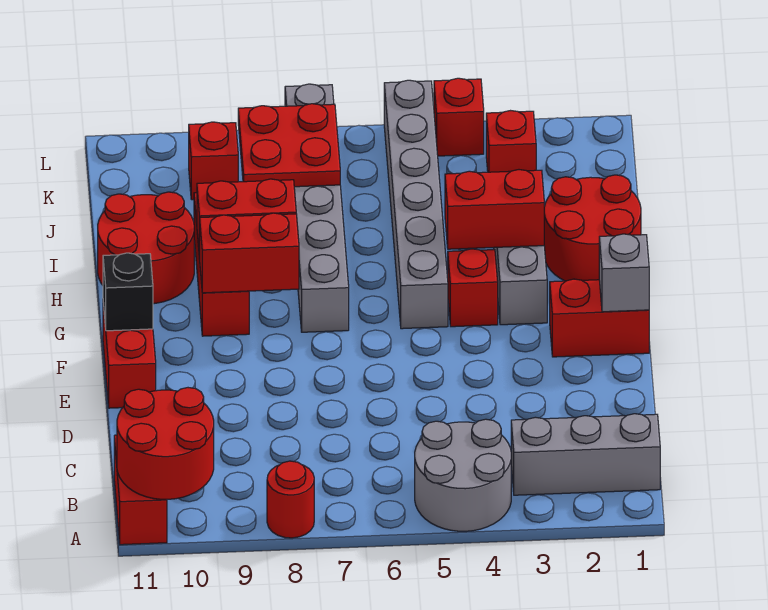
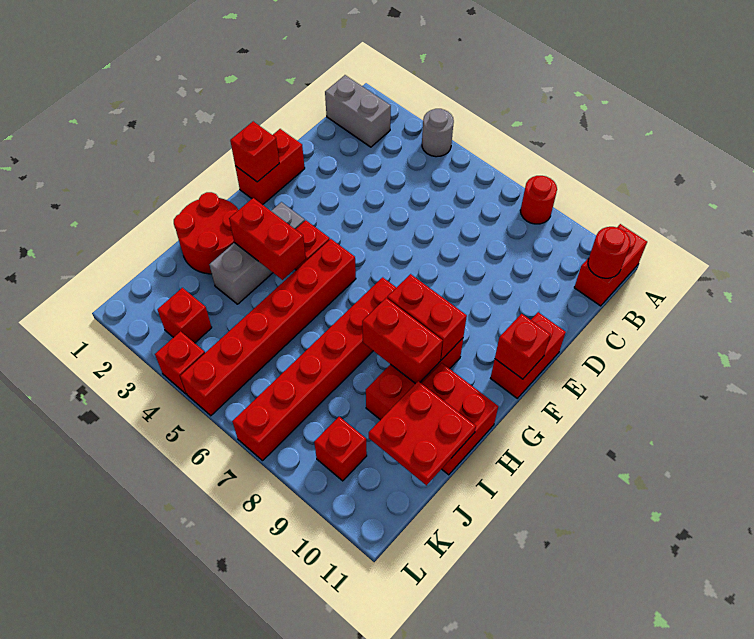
grey round brick A4:B5 level 1 -> grey round brick A4 level 1
red round brick A10:B11 level 2 -> red round brick B11 level 2
grey brick B1:B3 level 1 -> grey brick B1:B2 level 1
red brick F1:F2 level 1 -> red brick E1:F1 level 1
grey brick F1 level 2 -> red brick F1 level 2
black brick F11 level 2 -> red brick F11 level 2
grey brick G5:L5 level 1 -> red brick G5:L5 level 1
grey brick G7:L7 level 1 -> red brick G7:L7 level 1
red round brick H10:I11 level 1 -> red brick H10:I11 level 1
red plate J7:K8 level 2 -> red plate I10:J11 level 2

